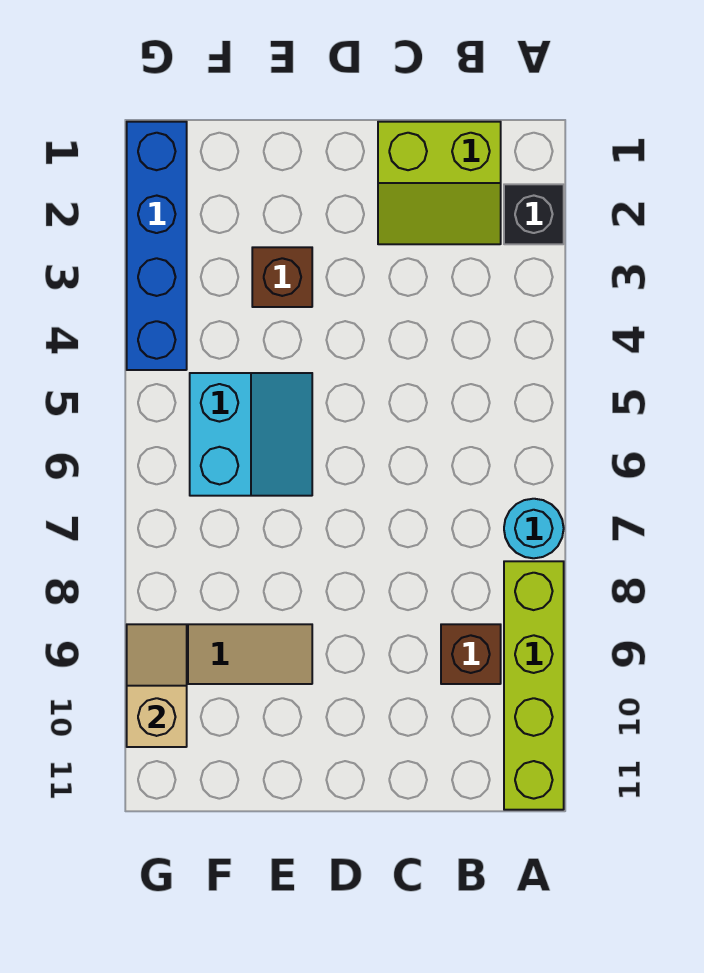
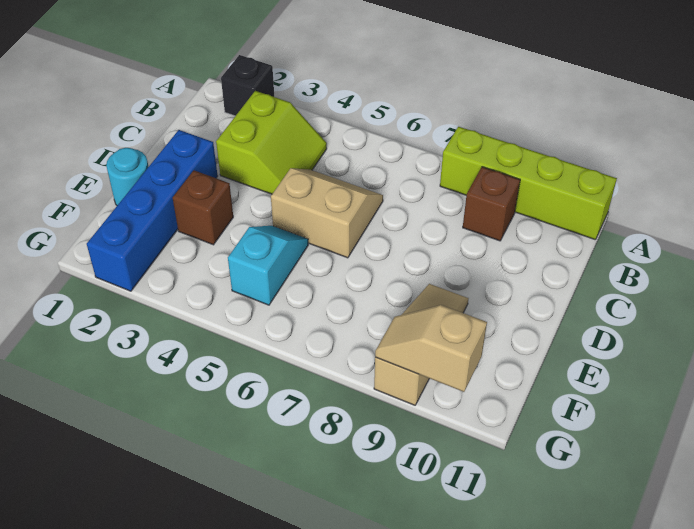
cyan round brick A7 level 1 -> cyan round brick E1 level 1
lime slope B1:C2 level 1 top 1 -> lime slope B3:C4 level 1 top 3
none -> tan slope C5:D6 level 1 top D
cyan slope E5:F6 level 1 top F -> cyan slope E5:F5 level 1 top F
blue brick G1:G4 level 1 -> blue brick D2:G2 level 1

